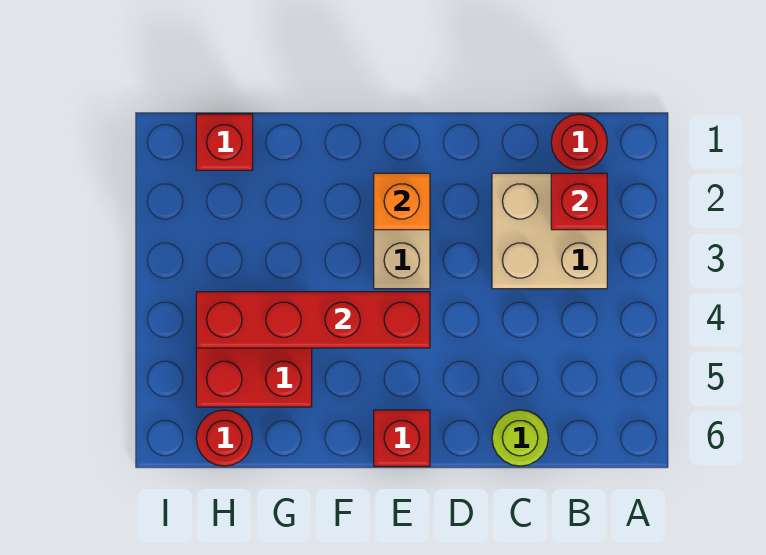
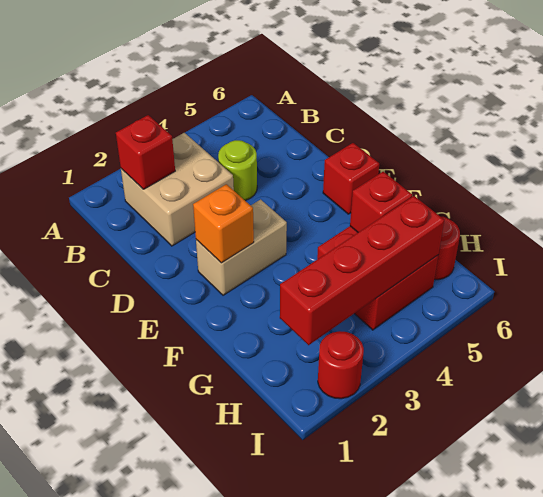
red round brick B1 level 1 -> red round brick I2 level 1
lime round brick C6 level 1 -> lime round brick C4 level 1
red brick E4:H4 level 2 -> red brick H2:H5 level 2
red brick H1 level 1 -> red brick G5 level 2

